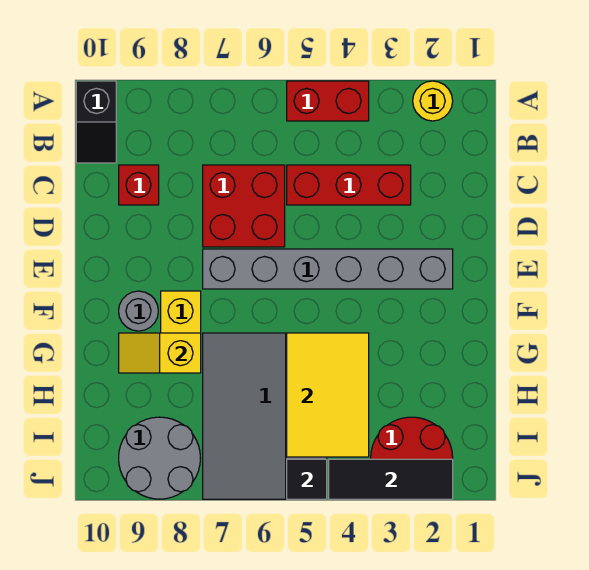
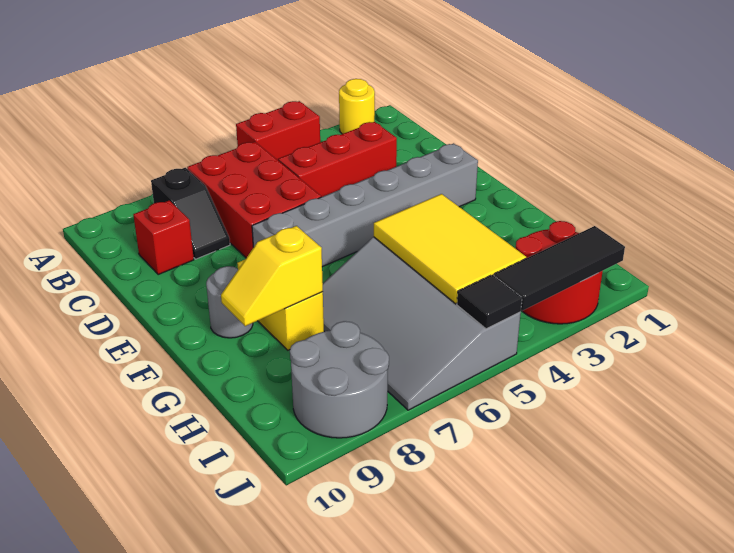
black slope A10:B10 level 1 top A -> black slope B8:C8 level 1 top B
red brick C6:D7 level 1 -> red brick B6:D7 level 1

